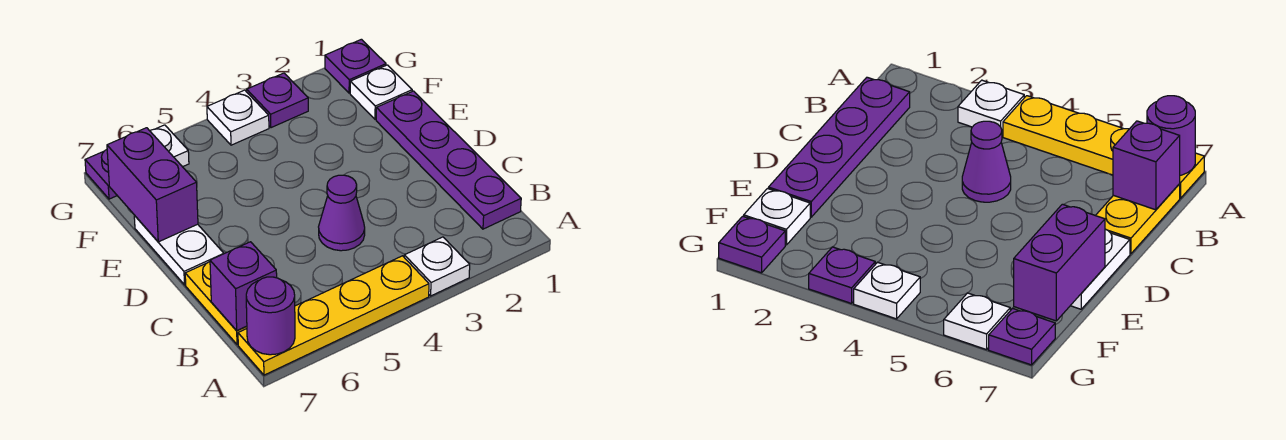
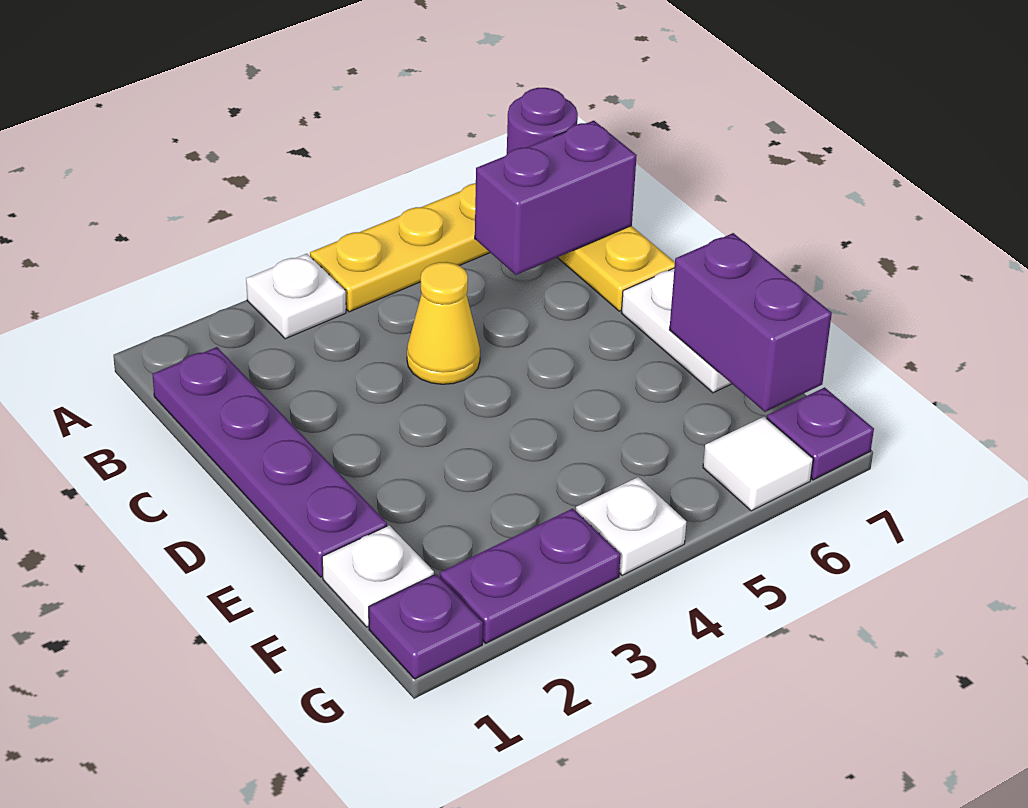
purple brick B7 level 2 -> purple brick B6:B7 level 2
purple cone C4 level 1 -> yellow cone C4 level 1
purple plate G3 level 1 -> purple plate G2:G3 level 1
white plate G6 level 1 -> white tile G6 level 1

